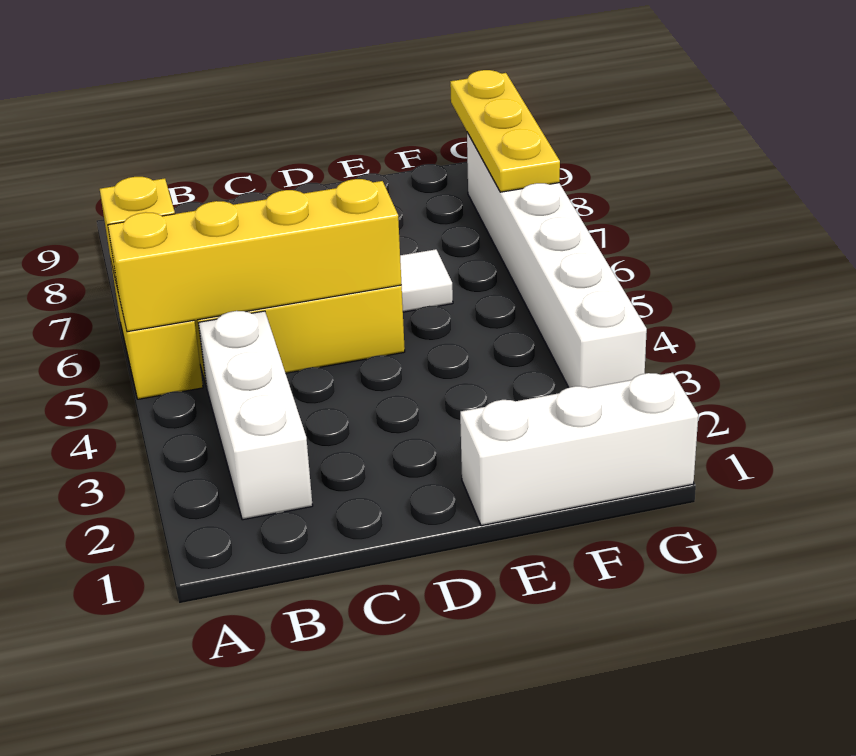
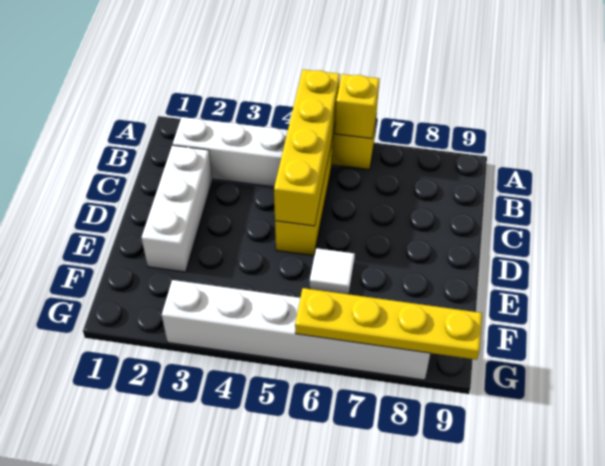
white brick E1:G1 level 1 -> white brick C2:E2 level 1
yellow plate G7:G9 level 2 -> yellow plate G6:G9 level 2

